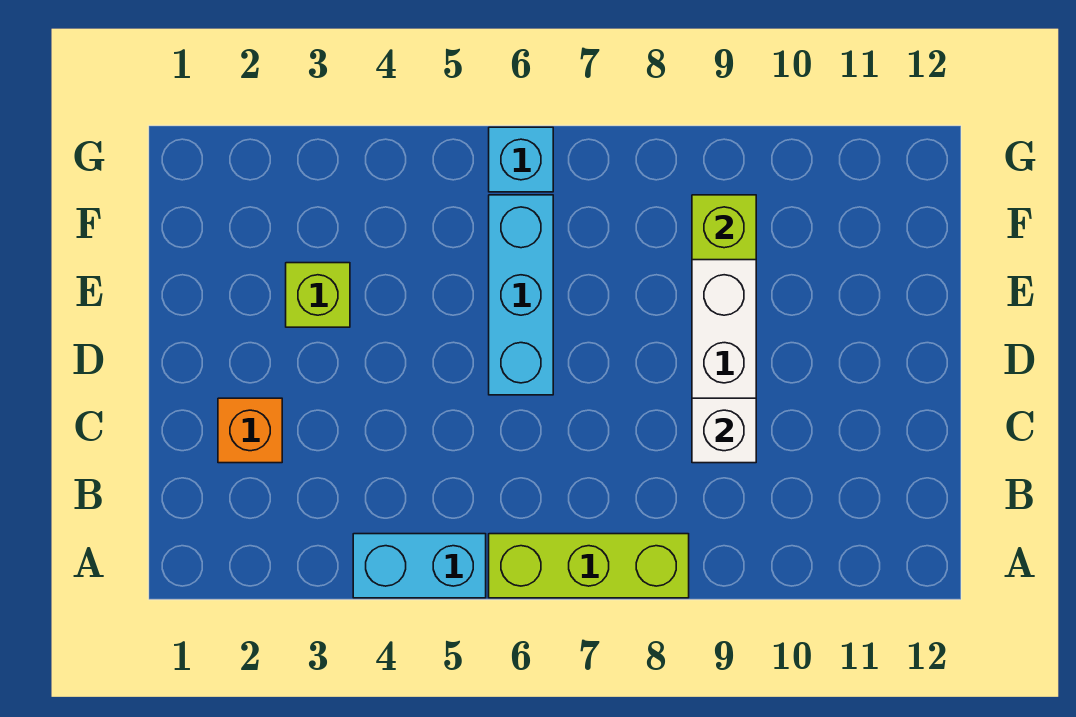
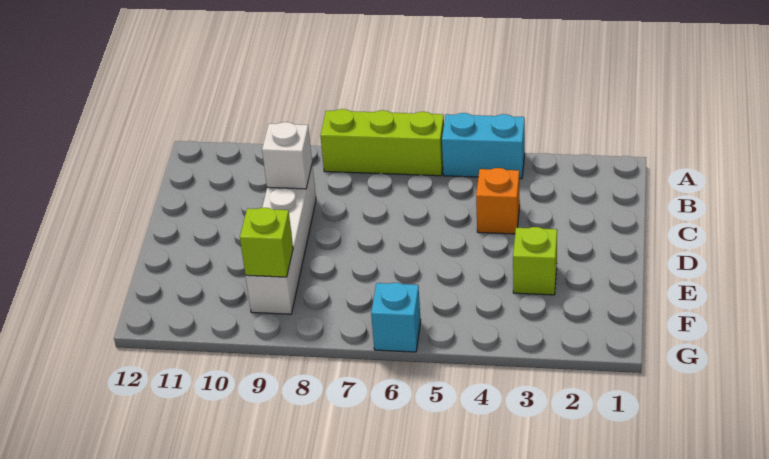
orange brick C2 level 1 -> orange brick C4 level 1
cyan brick D6:F6 level 1 -> none

